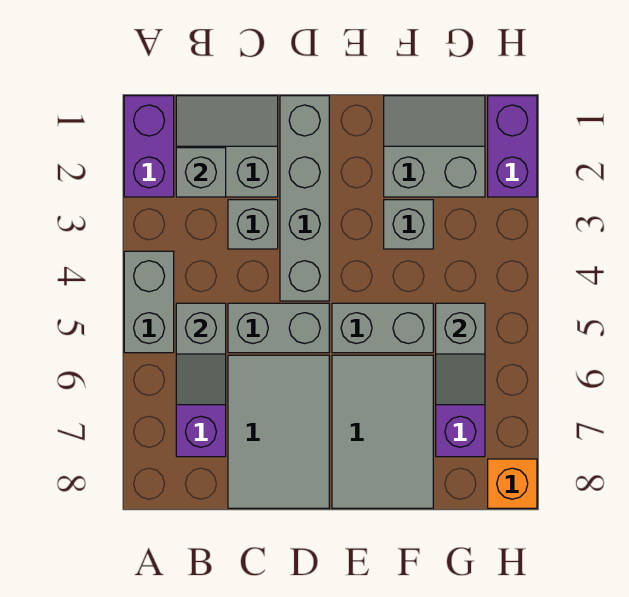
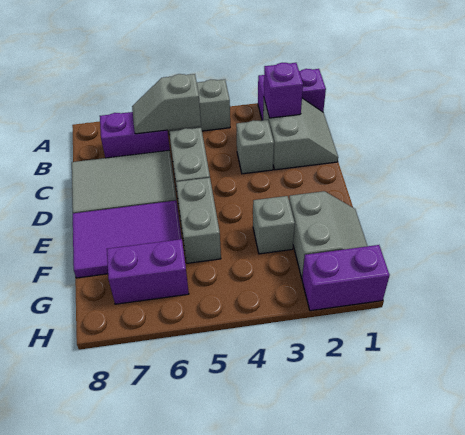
grey brick B2 level 2 -> purple brick B2 level 2
grey brick D1:D4 level 1 -> none
grey tile E6:F8 level 1 -> purple tile E6:F8 level 1
grey slope G5:G6 level 2 top 5 -> none
orange brick H8 level 1 -> none

